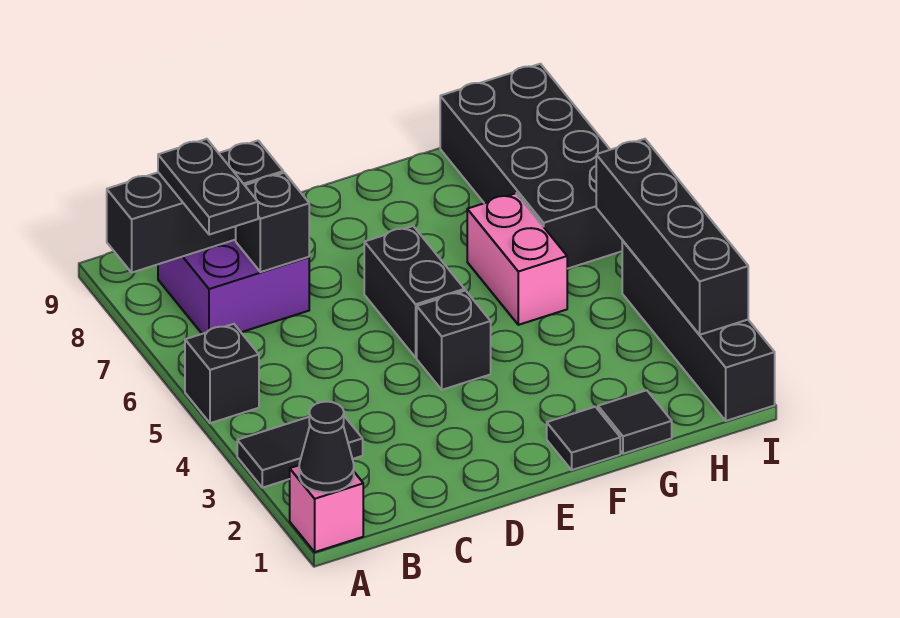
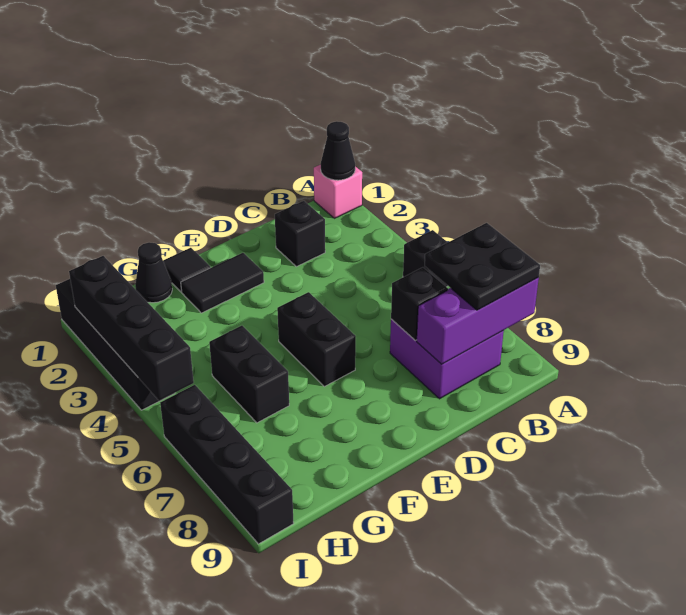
black tile A3:B3 level 1 -> black tile E2:F2 level 1
black brick A8:C8 level 2 -> purple brick A8:C8 level 2
black plate B7:B8 level 3 -> black plate A7:B8 level 3
black brick E4 level 1 -> black brick C2 level 1
black tile G1 level 1 -> black cone G1 level 1
pink brick G5:G6 level 1 -> black brick G5:G6 level 1
black brick H6:I9 level 1 -> black brick I6:I9 level 1

